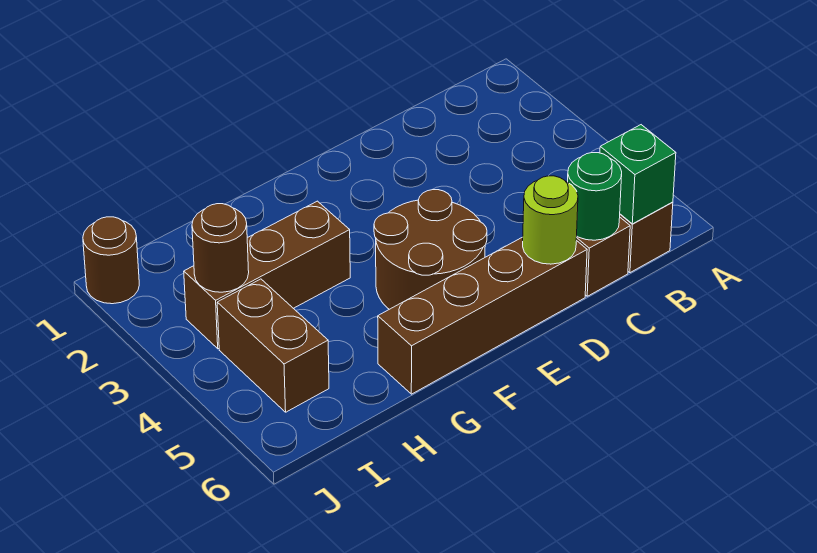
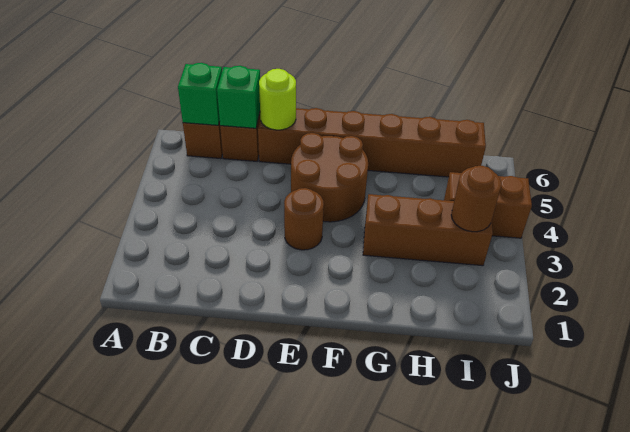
green round brick C6 level 2 -> green brick C6 level 2
brown brick D6:G6 level 1 -> brown brick D6:I6 level 1
brown brick I4:I5 level 1 -> brown brick I4:J4 level 1
brown round brick J1 level 1 -> brown round brick E3 level 1

